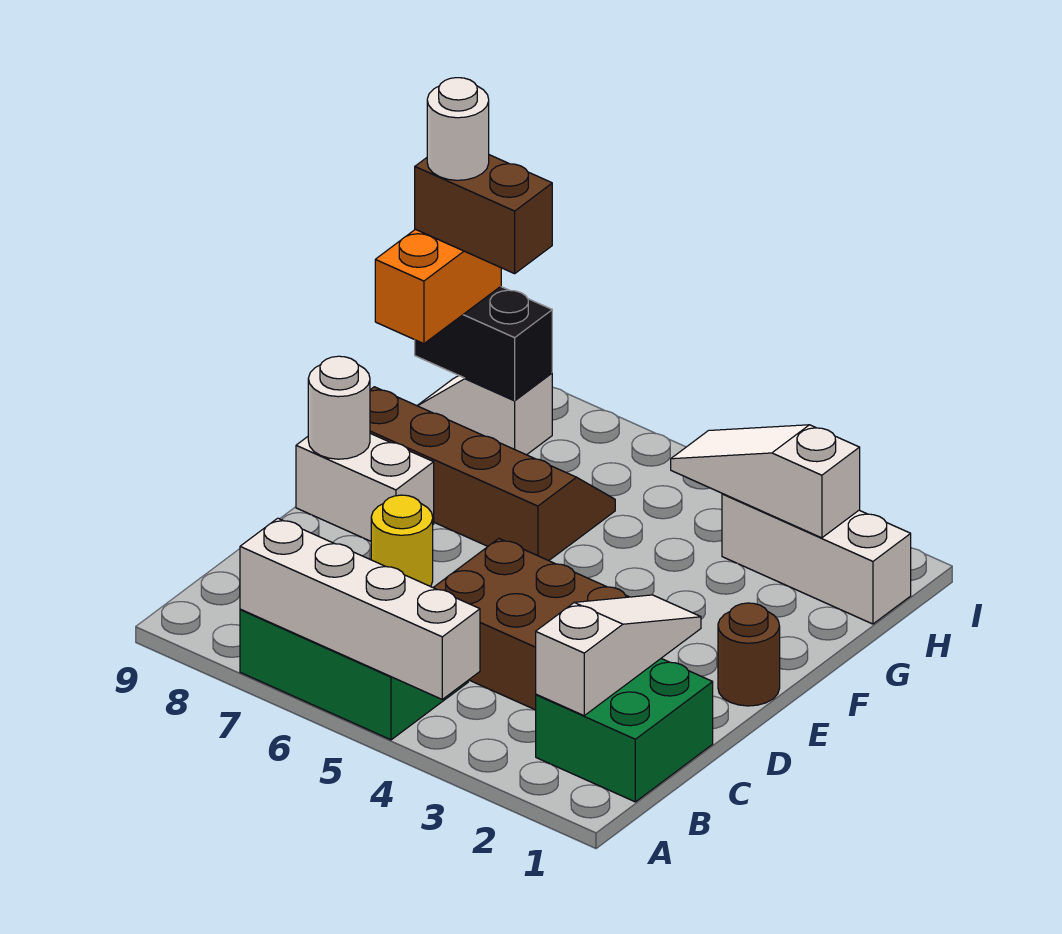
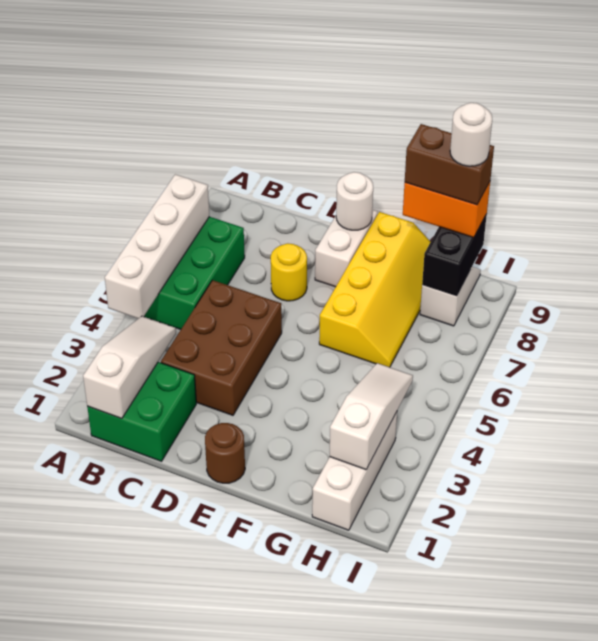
white slope B2:D2 level 2 top B -> white slope B1:B3 level 2 top 1
brown slope F6:G9 level 1 top F -> yellow slope F6:G9 level 1 top F
brown brick H8:H9 level 4 -> brown brick G9:H9 level 4

